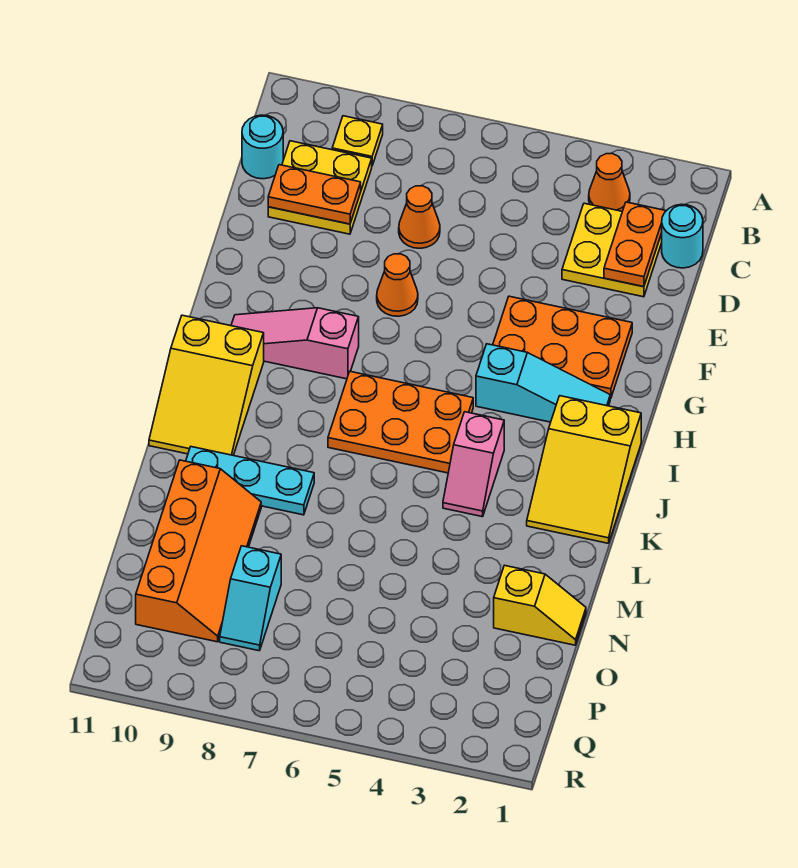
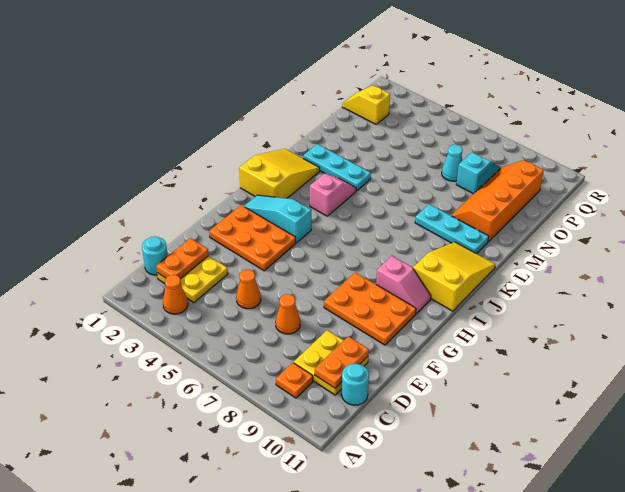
yellow plate B9 level 1 -> orange plate B9 level 1
orange plate D9:D10 level 2 -> orange plate C10:D10 level 2
orange cone F7 level 1 -> orange cone D5 level 1
pink slope H8:H10 level 1 top 8 -> pink slope H9:H10 level 1 top 9
orange plate I5:J7 level 1 -> orange plate F8:G10 level 1
none -> cyan plate L2:L4 level 1
yellow slope N1:N2 level 1 top 2 -> yellow slope P1:P2 level 1 top 2
none -> cyan cone O7 level 1

